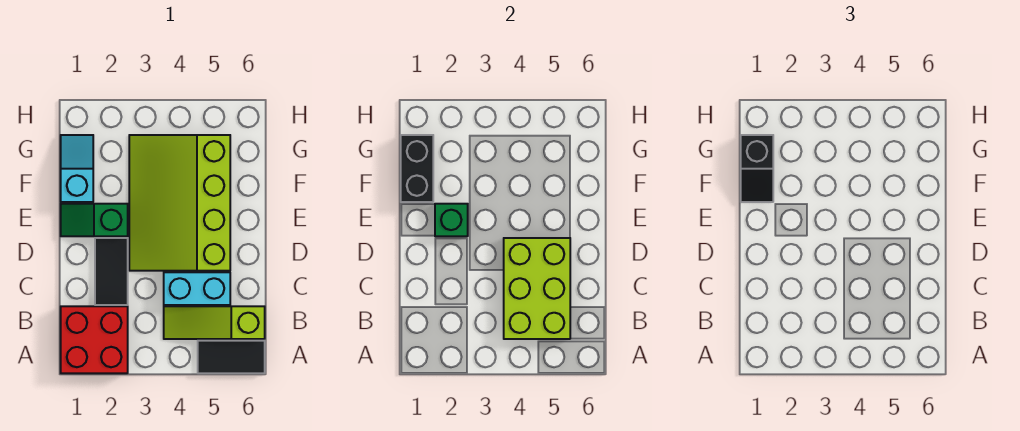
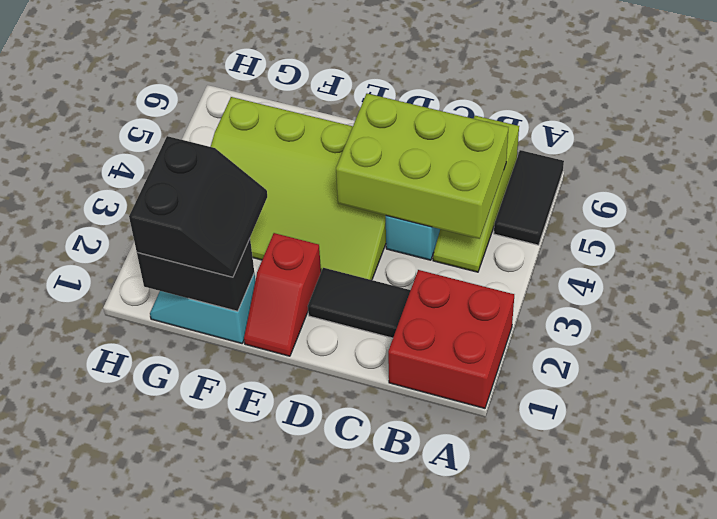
green slope E1:E2 level 1 top 2 -> red slope E1:E2 level 1 top 2
green brick E2 level 2 -> none
black slope F1:G1 level 3 top G -> black slope F1:G2 level 3 top G

